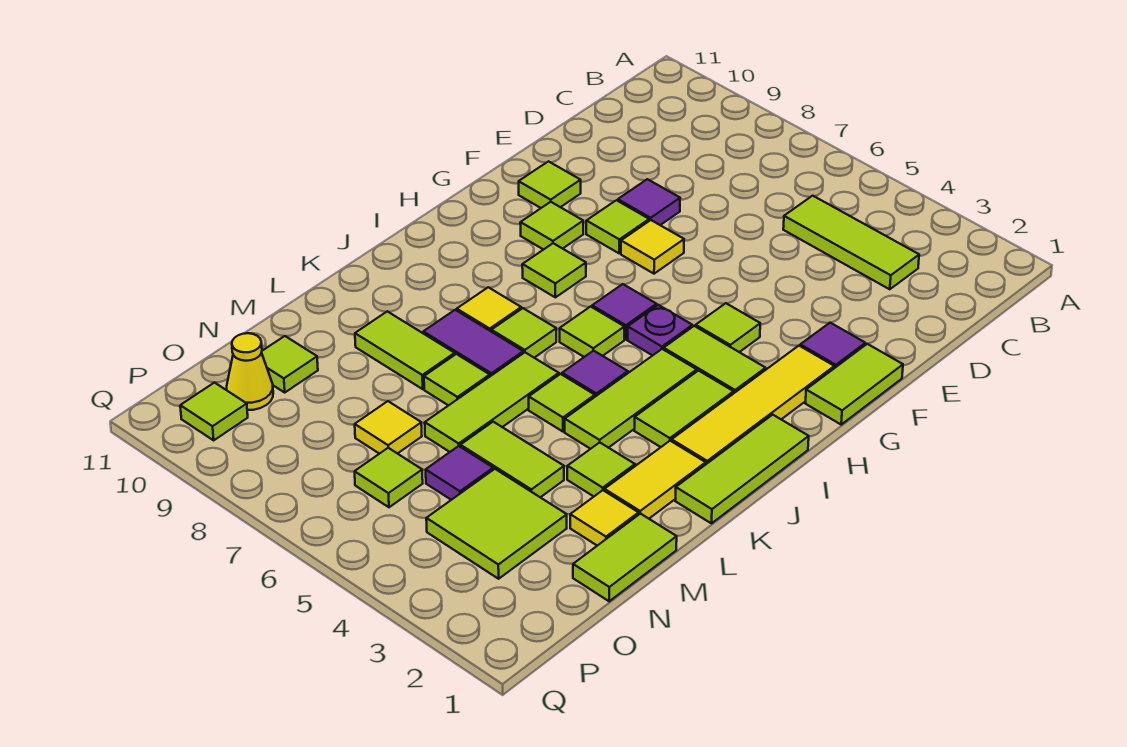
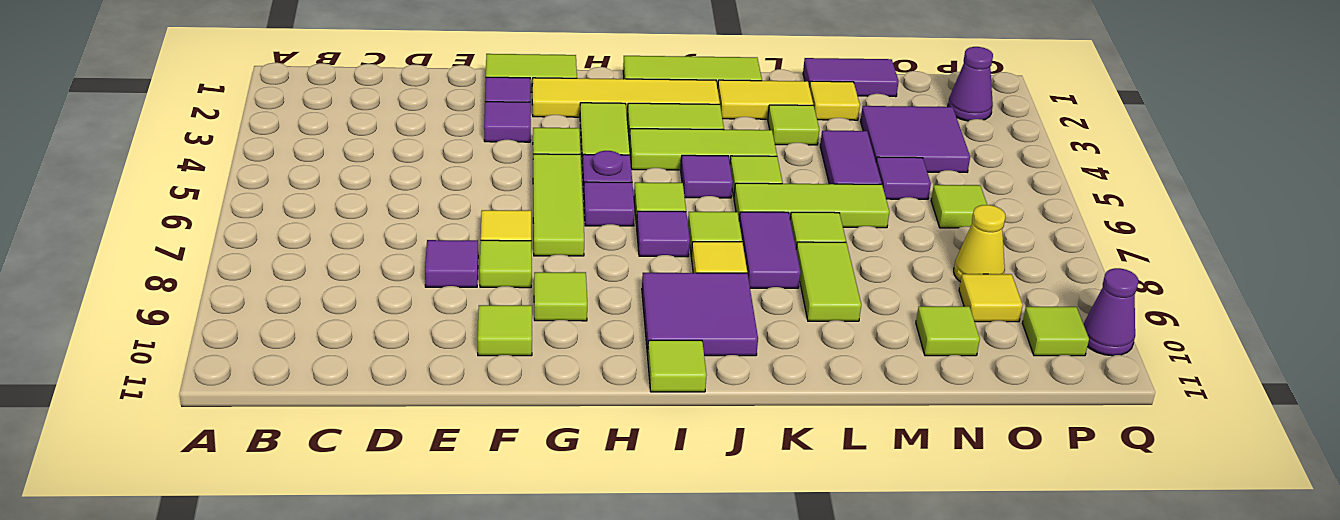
lime tile C3:C5 level 1 -> lime tile G5:G7 level 1
none -> purple tile F3 level 1
lime tile H8 level 1 -> lime tile I11 level 1
none -> purple tile I7 level 1
none -> purple tile I9:J10 level 1
lime tile M1:N1 level 1 -> purple tile M1:N1 level 1
lime tile M4:M5 level 1 -> purple tile M4:M5 level 1
lime tile N3:O4 level 1 -> purple tile N3:O4 level 1
yellow tile N7 level 1 -> yellow tile O9 level 1
yellow cone O10 level 1 -> yellow cone O8 level 1
none -> purple cone P2 level 1
none -> purple cone Q10 level 1

